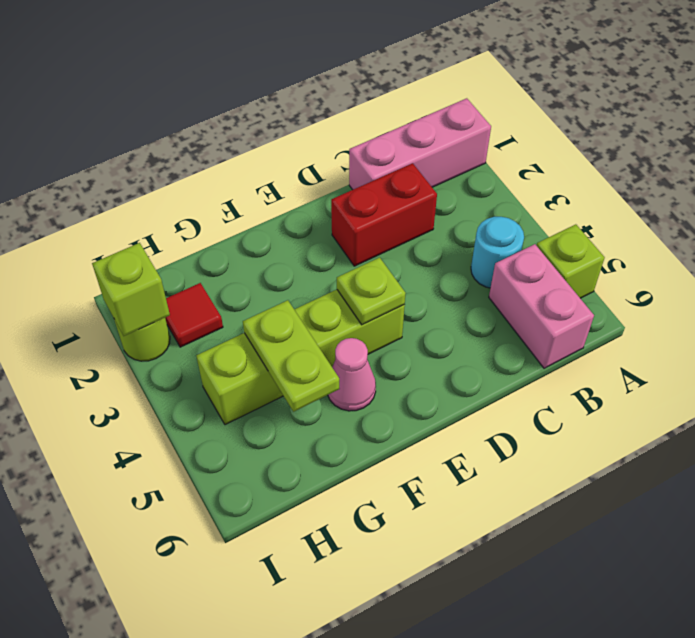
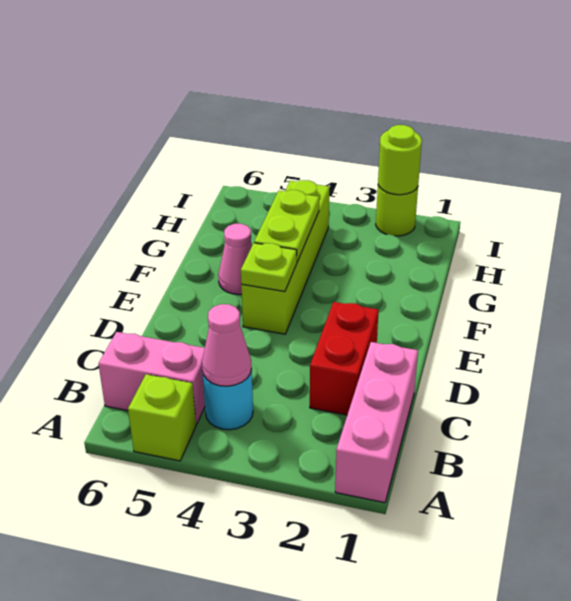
none -> pink cone B4 level 2
lime plate G4:G5 level 2 -> lime plate F4:G4 level 2
red tile H2 level 1 -> none
lime brick I2 level 2 -> lime round brick I2 level 2

